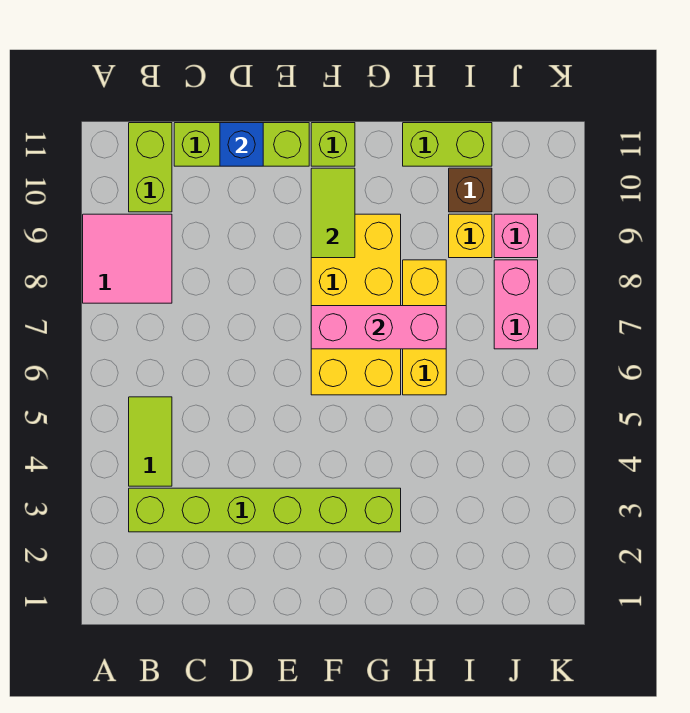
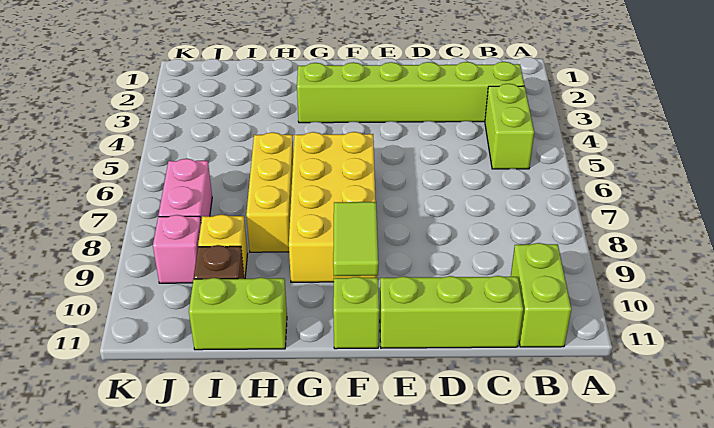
pink tile A8:B9 level 1 -> none
lime tile B4:B5 level 1 -> lime brick B4:B5 level 1
blue brick D11 level 2 -> none
pink brick F7:H7 level 2 -> none

